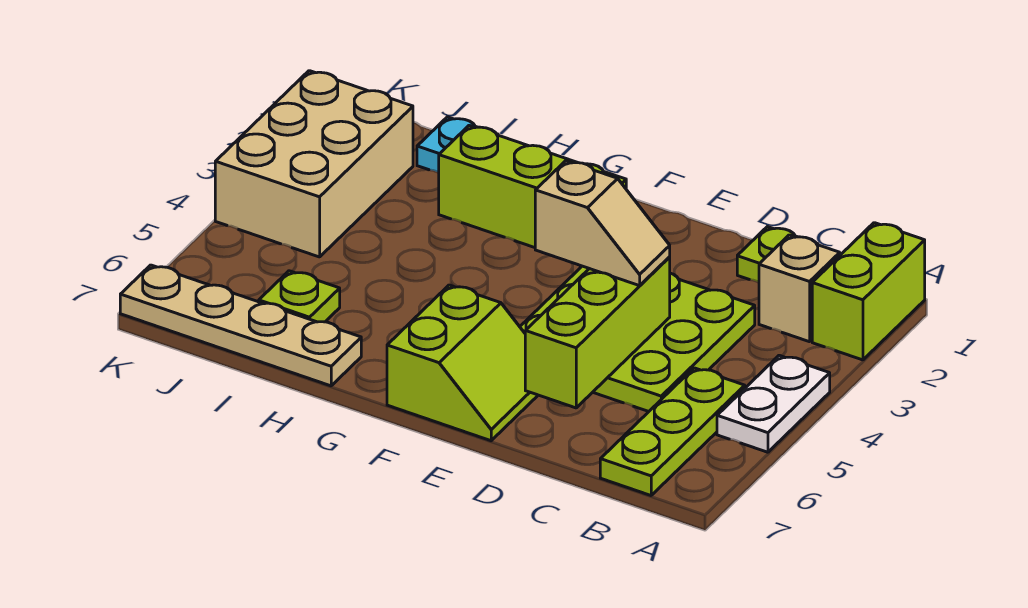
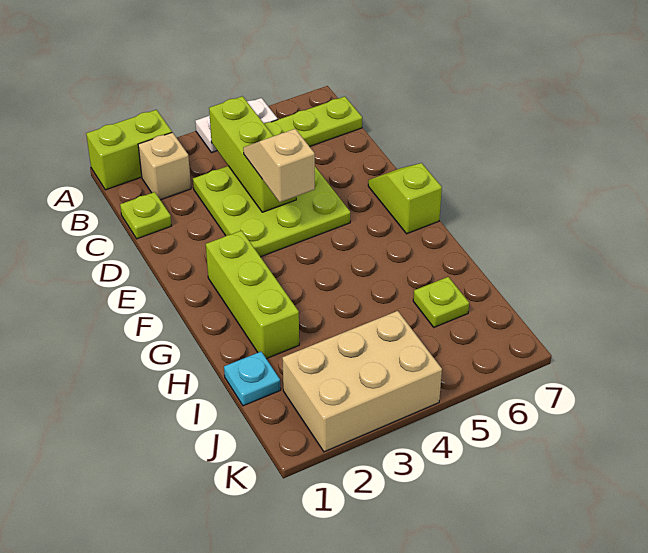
lime brick D4:D6 level 2 -> lime brick B4:D4 level 2
lime slope E6:F7 level 1 top F -> lime slope E7:F7 level 1 top F
tan plate H7:K7 level 1 -> none

